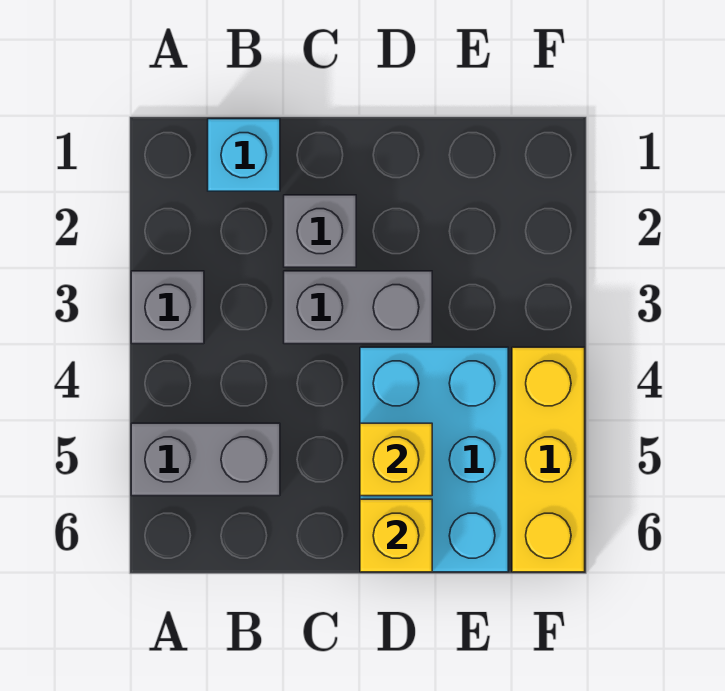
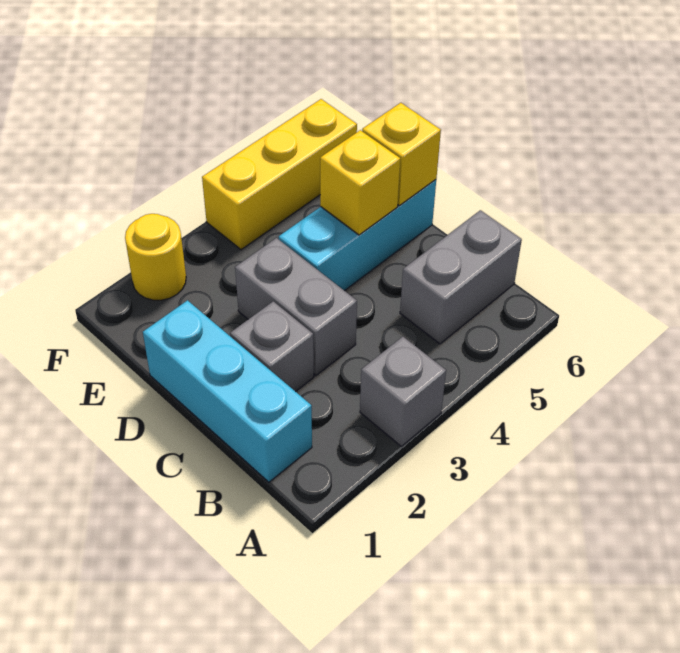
grey brick A5:B5 level 1 -> grey brick B5:B6 level 1
cyan brick B1 level 1 -> cyan brick B1:D1 level 1
cyan brick D4:E6 level 1 -> cyan brick D4:D6 level 1
none -> yellow round brick F2 level 1

